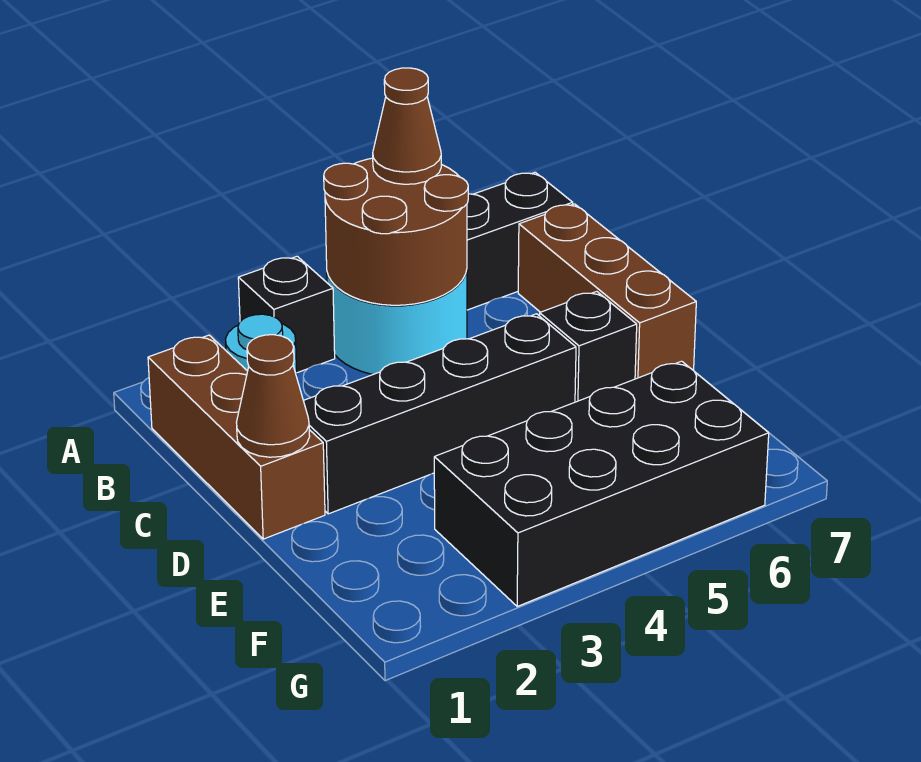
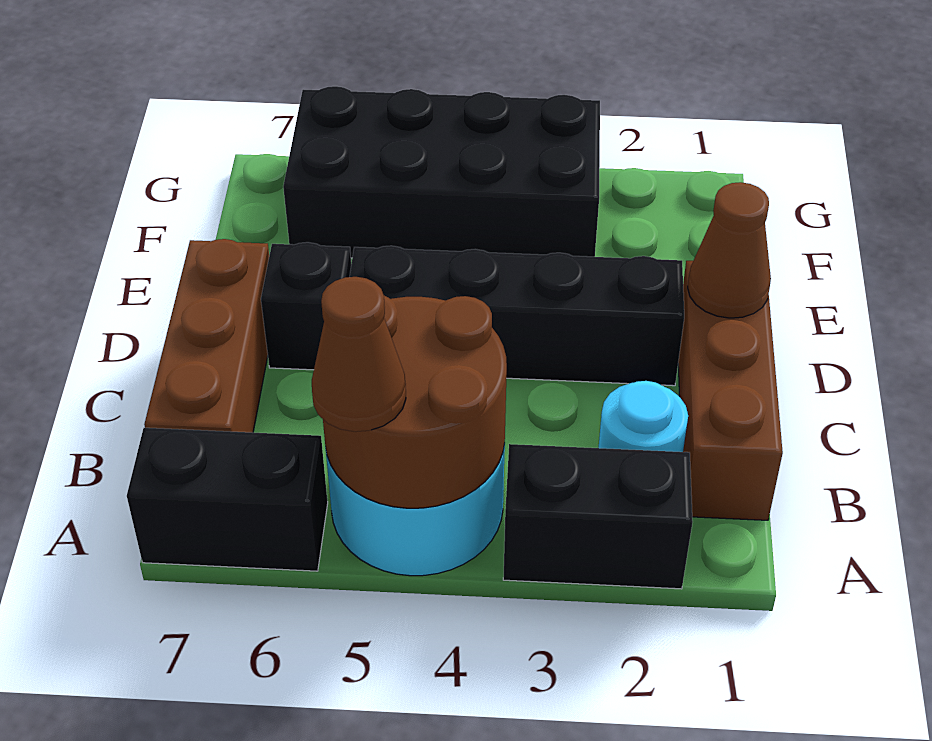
black brick A3 level 1 -> black brick A2:A3 level 1

